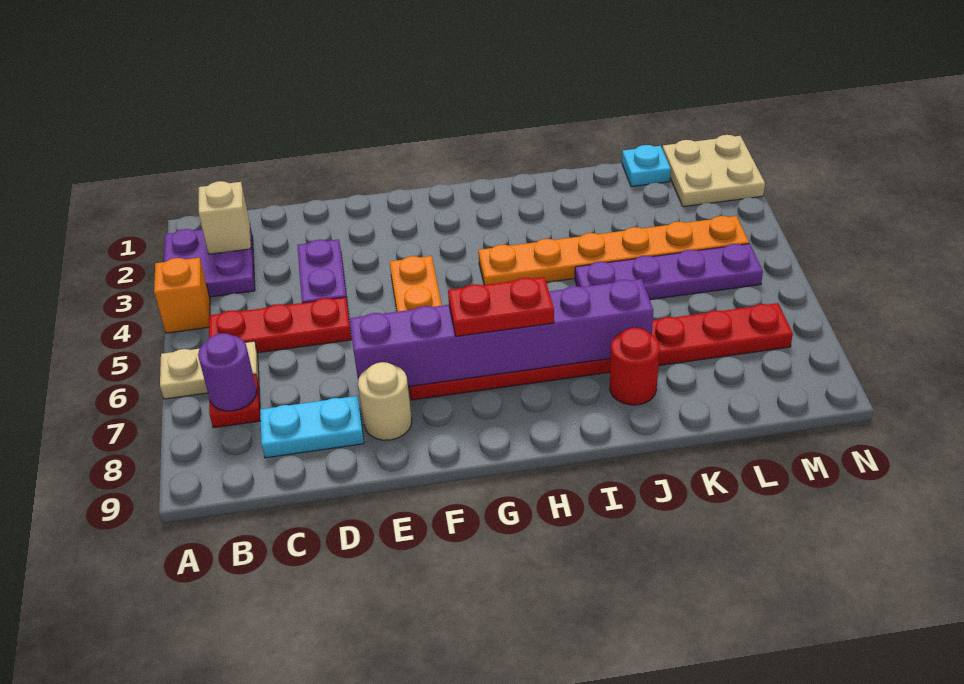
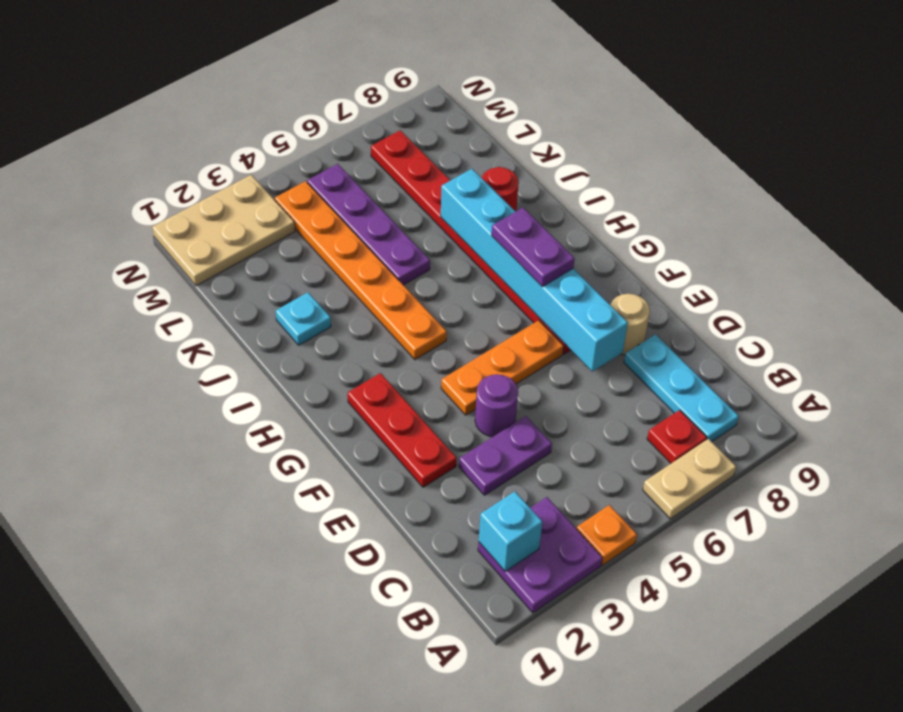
orange brick A4 level 1 -> orange plate A4 level 1
tan plate A6:B6 level 1 -> tan plate A6:A7 level 1
tan brick B2 level 2 -> cyan brick B2 level 2
red plate B5:D5 level 1 -> red plate E2:G2 level 1
purple round brick B7 level 2 -> purple round brick E4 level 1
cyan plate C8:D8 level 1 -> cyan plate B8:D8 level 1
purple brick E7:J7 level 2 -> cyan brick E7:J7 level 2
red plate G7:H7 level 3 -> purple plate G7:H7 level 3
cyan plate L1 level 1 -> cyan plate J2 level 1
tan plate M1:N2 level 1 -> tan plate M1:N3 level 1

